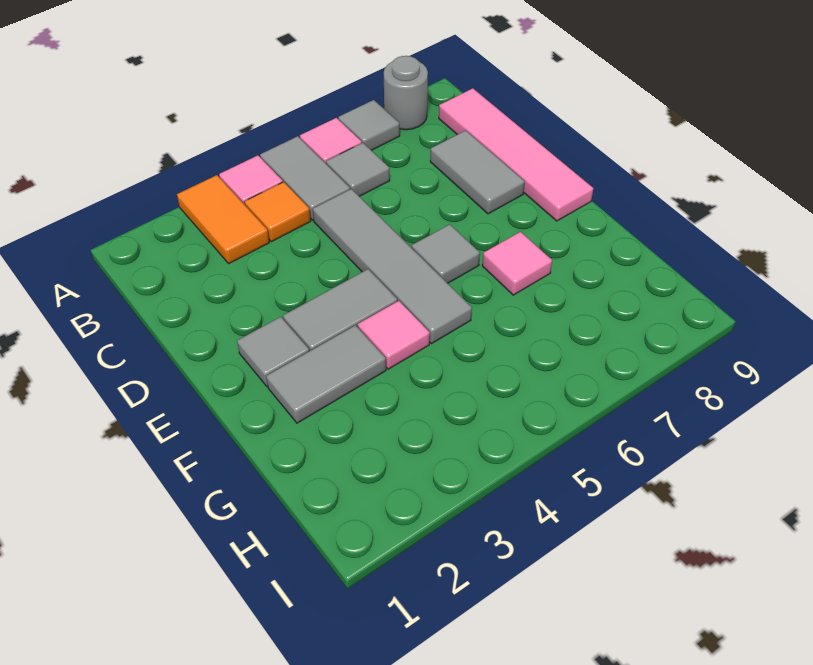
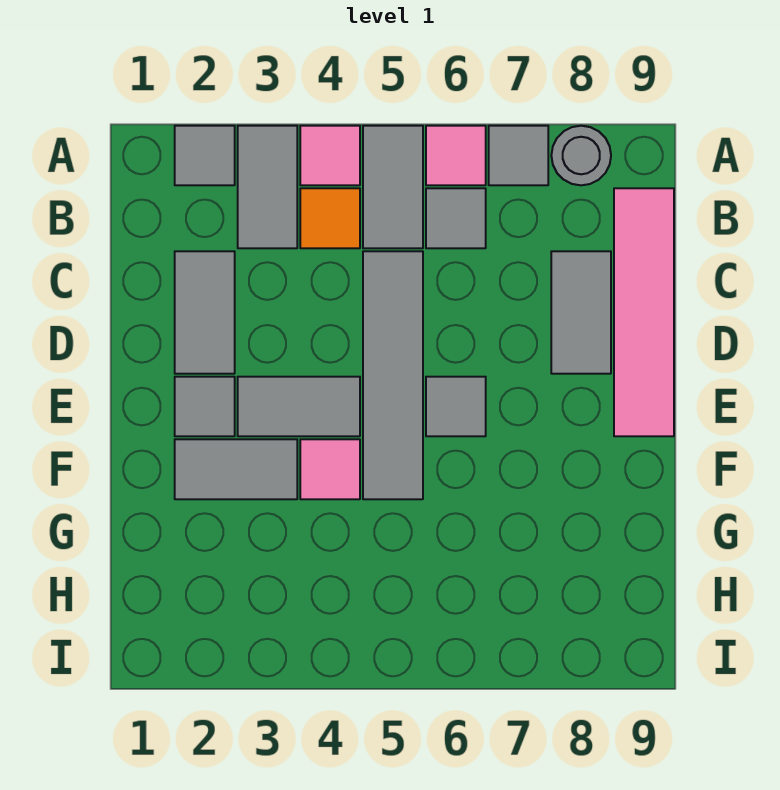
none -> grey tile A2 level 1
orange tile A3:B3 level 1 -> grey tile A3:B3 level 1
none -> grey tile C2:D2 level 1
pink tile F7 level 1 -> none

